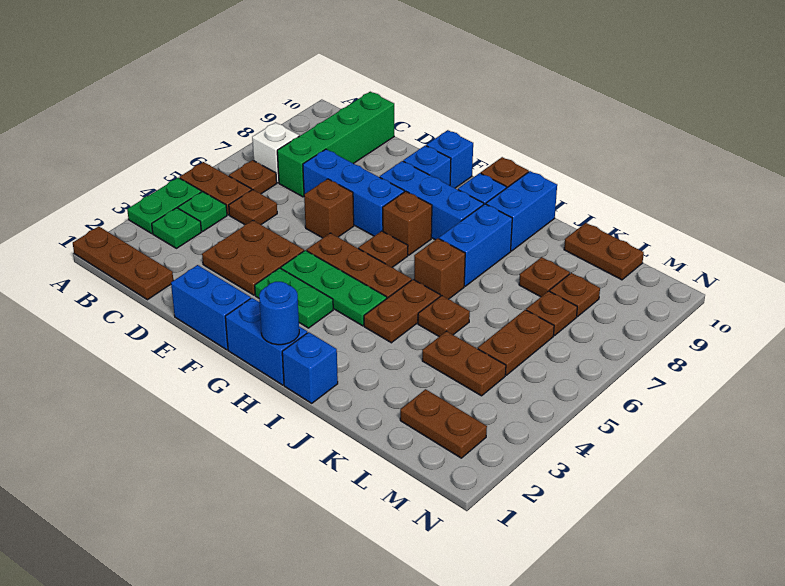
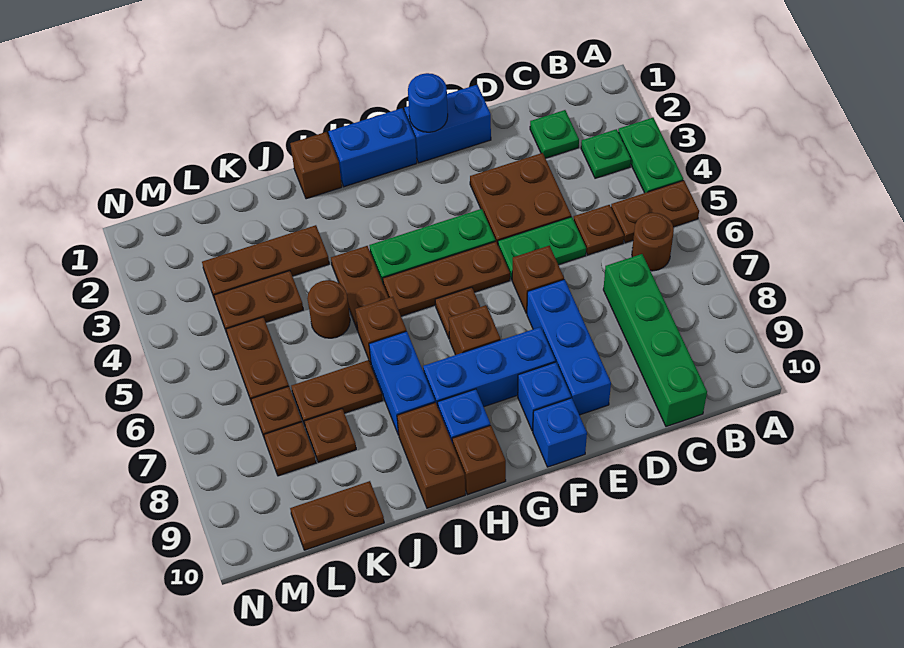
brown plate A1:C1 level 1 -> brown plate J3:L3 level 1
green plate B4 level 1 -> green plate C2 level 1
brown plate B6 level 1 -> brown round brick B6 level 1
white brick B7 level 1 -> none
blue brick D7:F7 level 1 -> blue brick E7:E9 level 1
green plate F3:G3 level 1 -> green plate D5:E5 level 1
blue round brick H1 level 2 -> blue round brick F1 level 2
blue brick I1 level 1 -> brown brick I1 level 1
blue brick I9:I10 level 1 -> brown brick I9:I10 level 1
brown plate J5 level 1 -> brown round brick J5 level 1
brown plate L2:M2 level 1 -> brown plate J7:K7 level 1

